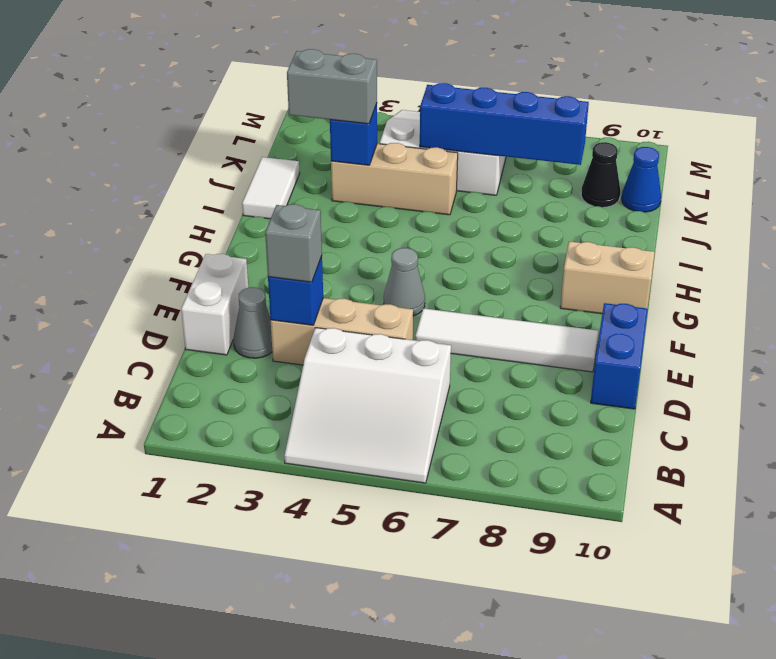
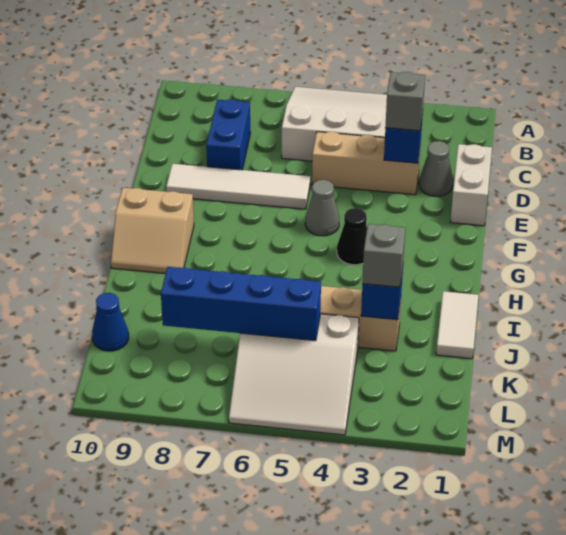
blue brick D10:E10 level 1 -> blue brick C8:D8 level 1
grey brick J2:J3 level 3 -> grey brick J3 level 3
black cone K9 level 1 -> black cone G4 level 1

